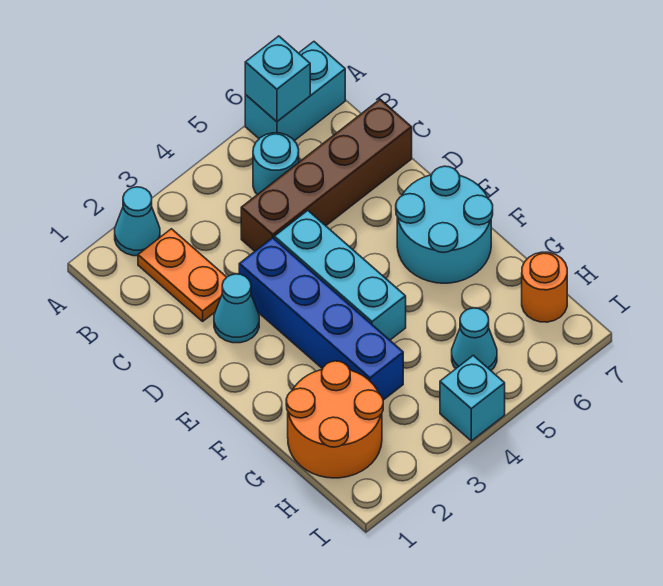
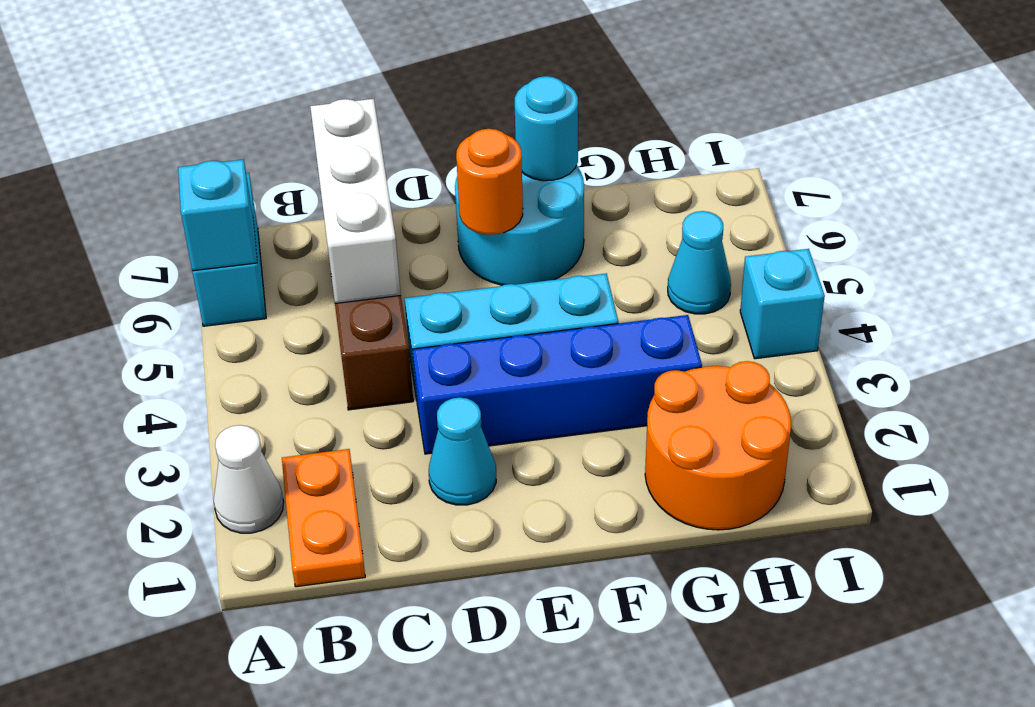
cyan cone A2 level 1 -> white cone A2 level 1
orange plate B2:C2 level 1 -> orange plate B1:B2 level 1
cyan round brick B5 level 1 -> cyan round brick F7 level 2
none -> white brick C5:C7 level 2
orange round brick H7 level 1 -> orange round brick E6 level 2

